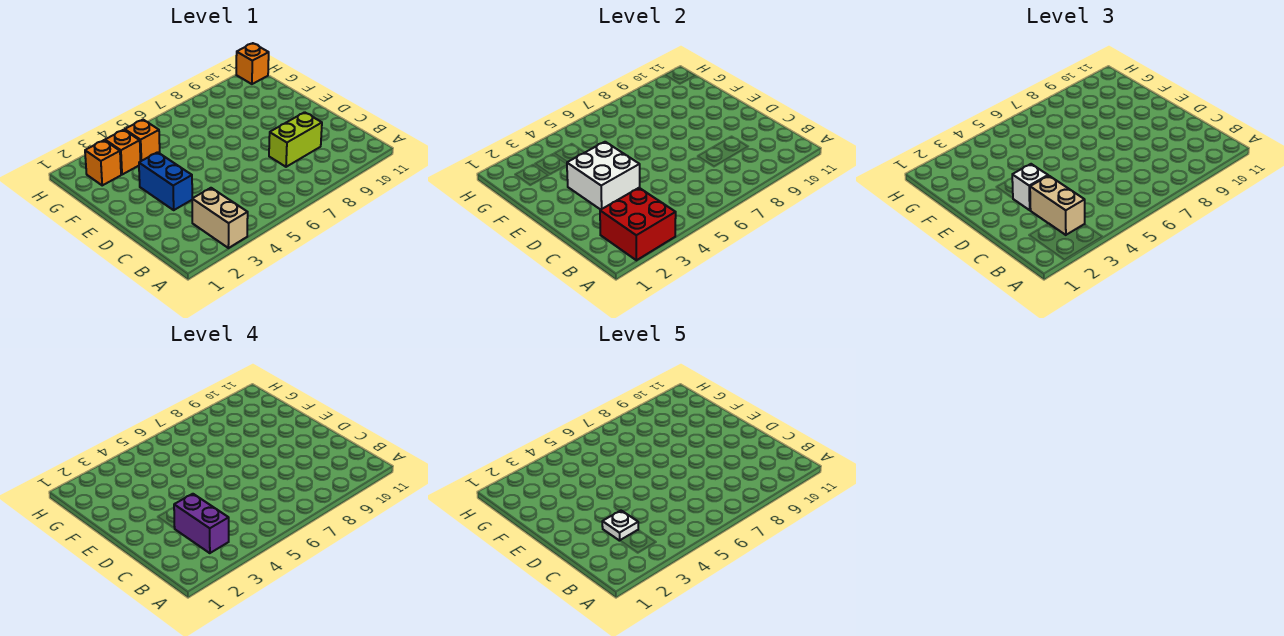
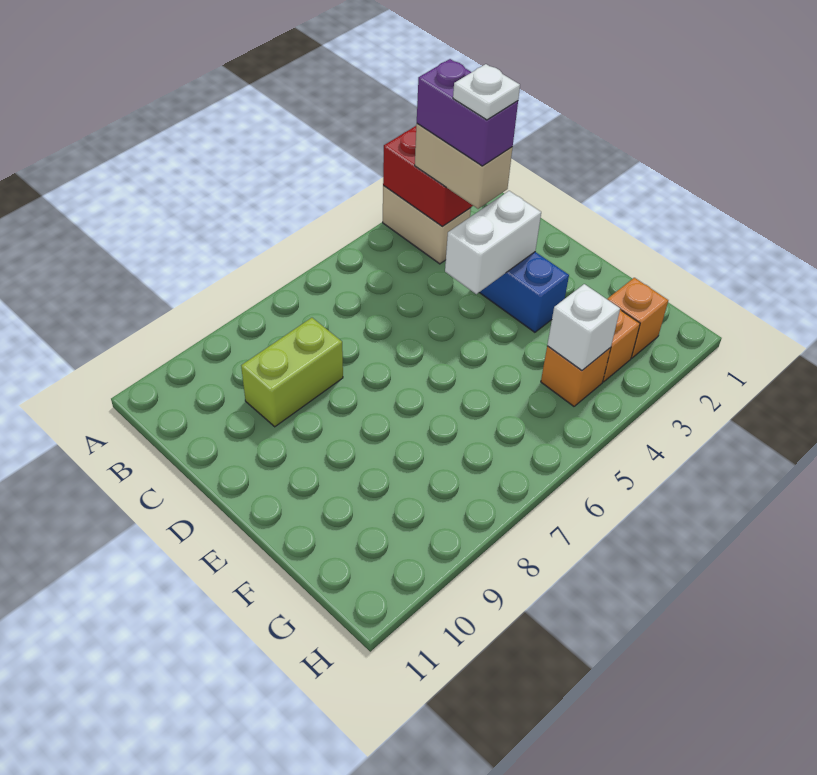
white brick D3:E4 level 2 -> white brick D3:D4 level 2
white brick D3 level 3 -> white brick G4 level 2
orange brick H11 level 1 -> none

